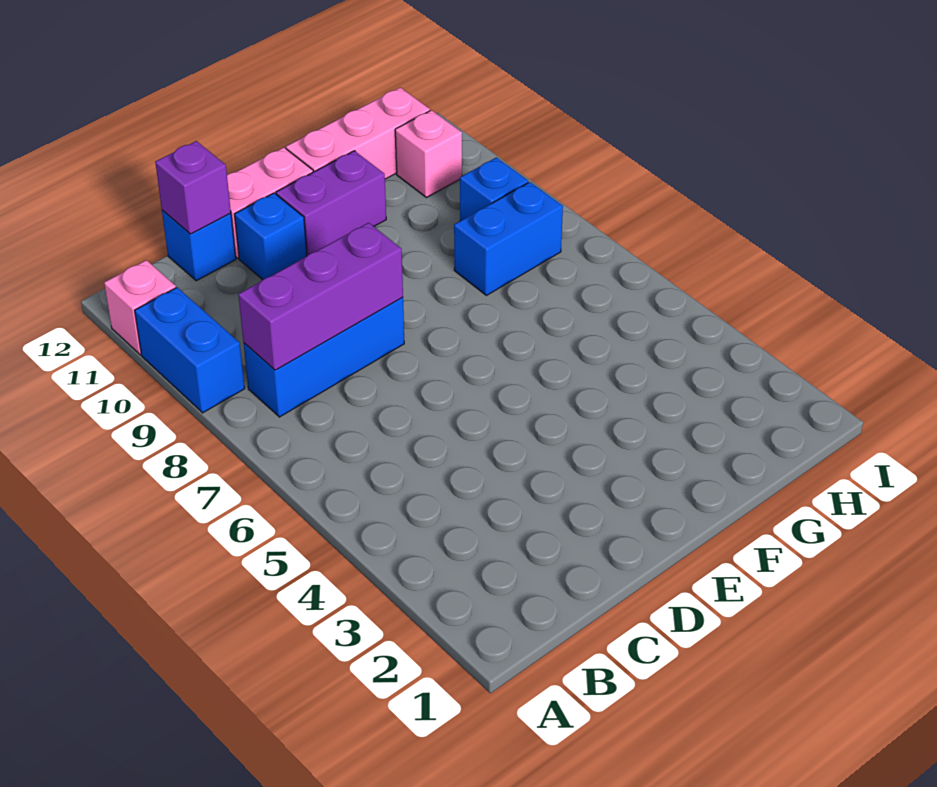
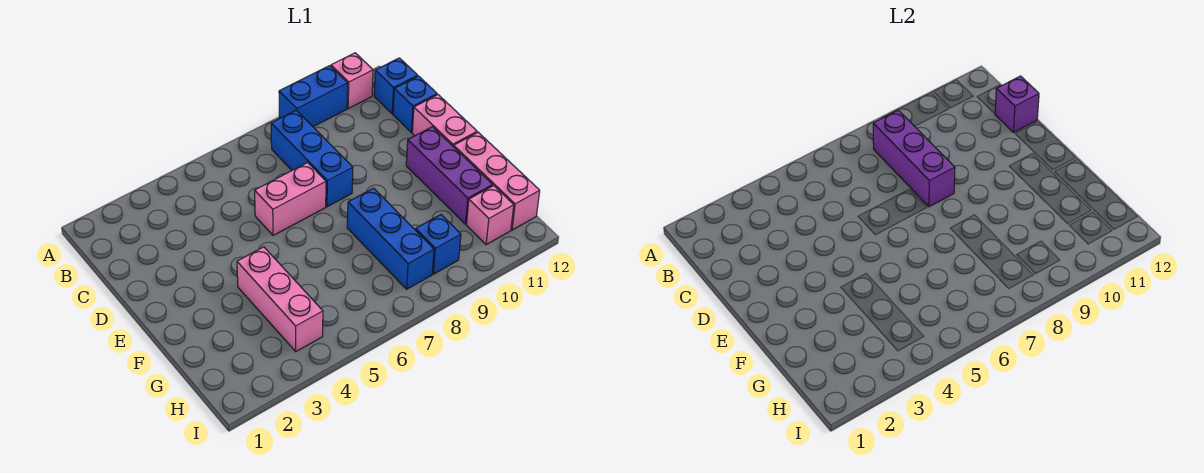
none -> pink brick D6:D7 level 1
blue brick D11 level 1 -> blue brick B12 level 1
purple brick E11:F11 level 1 -> purple brick E11:G11 level 1
none -> pink brick F4:H4 level 1
blue brick G8:H8 level 1 -> blue brick F8:H8 level 1

